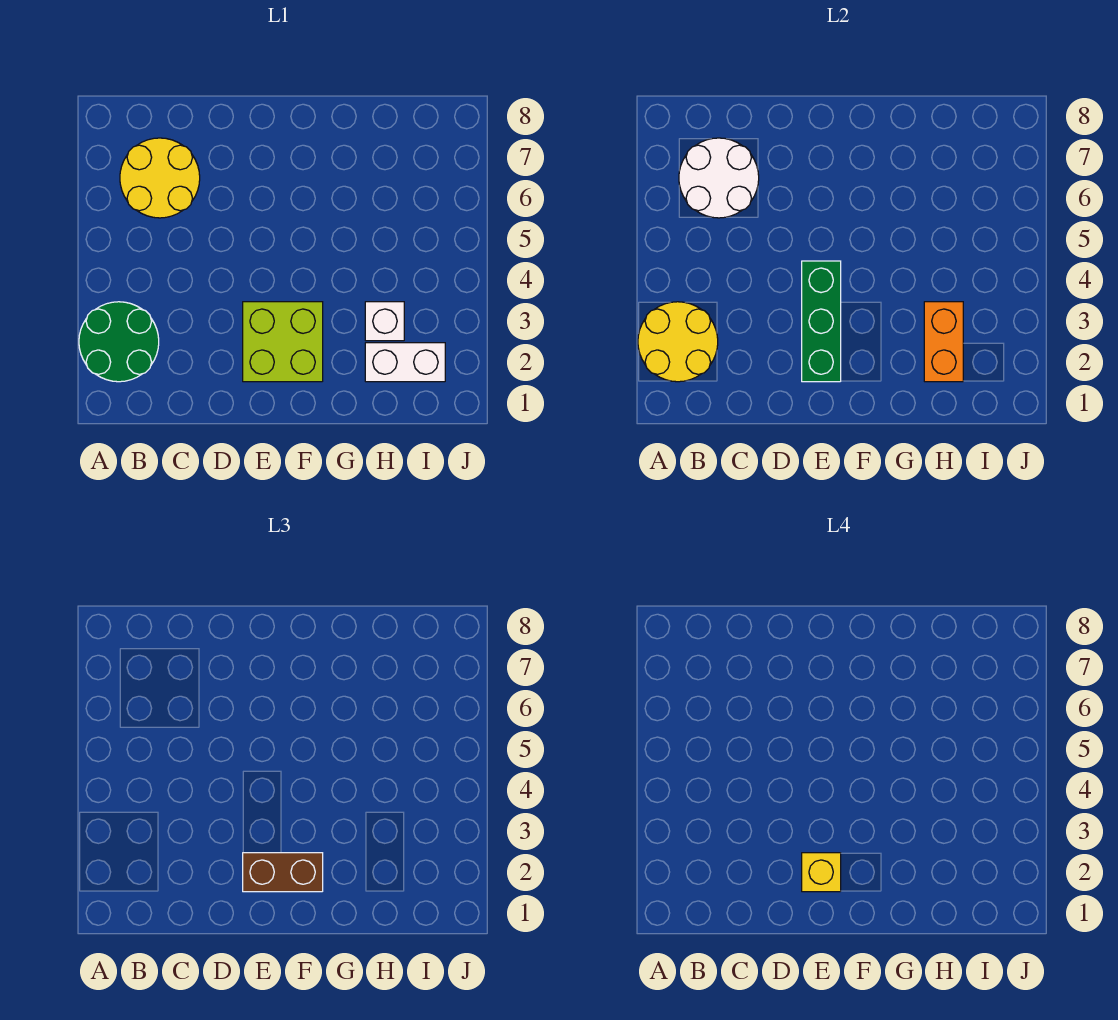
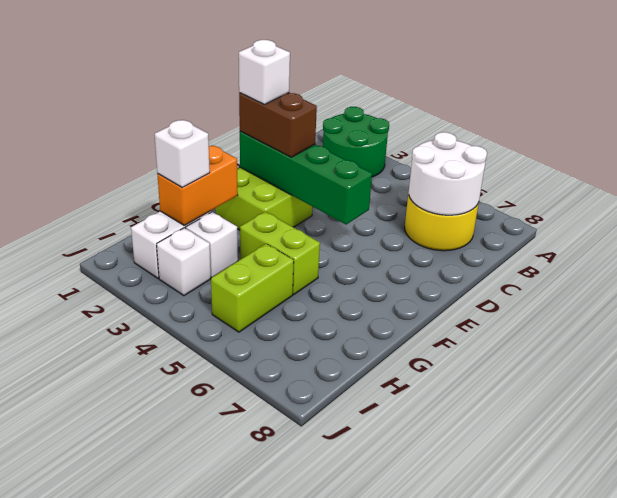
yellow round brick A2:B3 level 2 -> none
green brick E2:E4 level 2 -> green brick E2:E5 level 2
brown brick E2:F2 level 3 -> brown brick E2:E3 level 3
yellow brick E2 level 4 -> white brick E2 level 4
none -> lime brick G4:G5 level 1
orange brick H2:H3 level 2 -> orange brick G2:H2 level 2
none -> white brick H2 level 3
none -> lime brick H5:I5 level 1
none -> white brick I3 level 1

